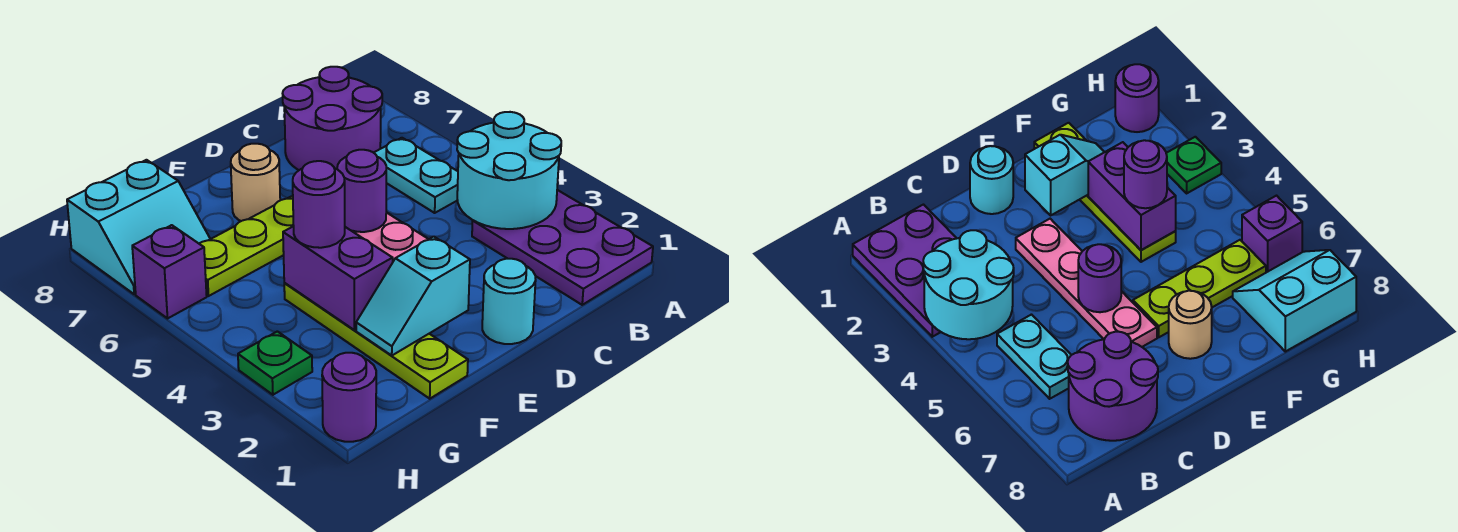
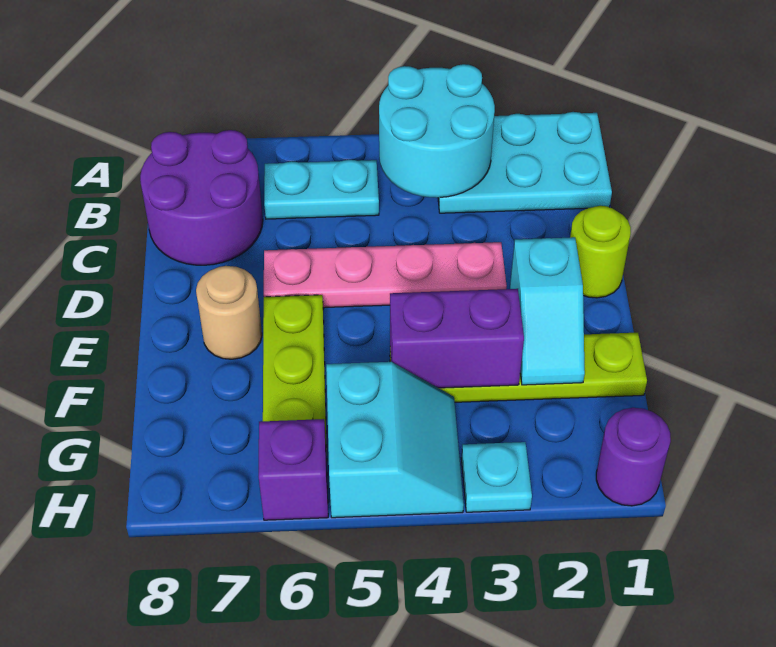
purple plate A1:B3 level 1 -> cyan plate A1:B3 level 1
cyan round brick D1 level 1 -> lime round brick D1 level 1
purple round brick D5 level 2 -> none
purple round brick F4 level 3 -> none
cyan slope G7:H8 level 1 top 8 -> cyan slope G4:H5 level 1 top 5
green plate H3 level 1 -> cyan plate H3 level 1

